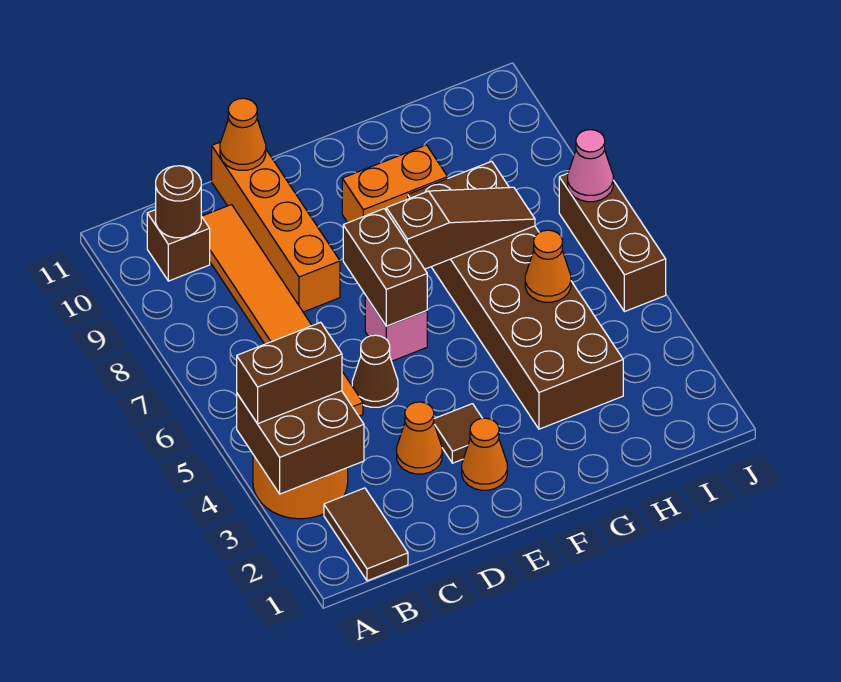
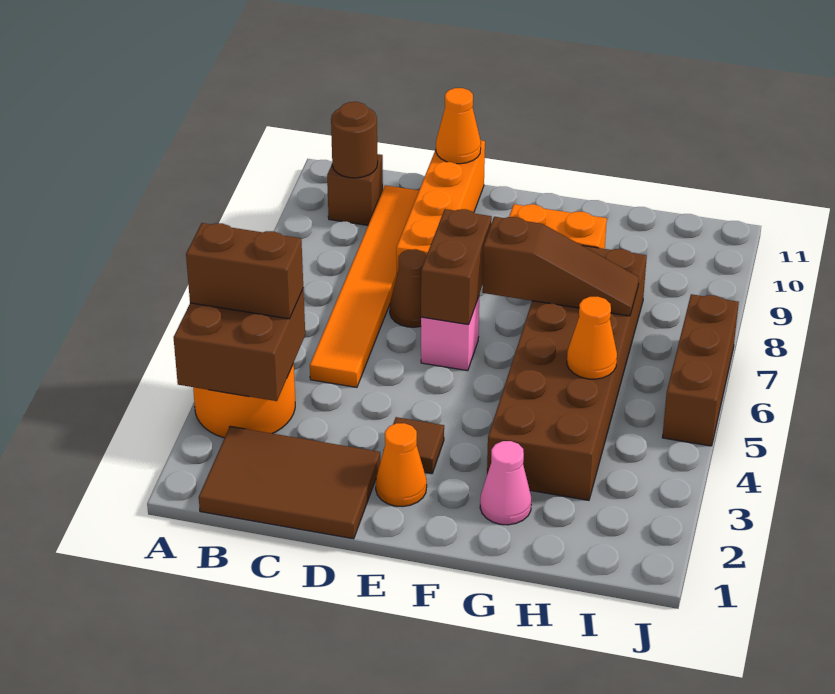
brown tile B1:B2 level 1 -> brown tile B1:D2 level 1
orange cone D3 level 1 -> none
brown cone D5 level 1 -> brown cone D7 level 1
pink cone J7 level 2 -> pink cone G2 level 1

